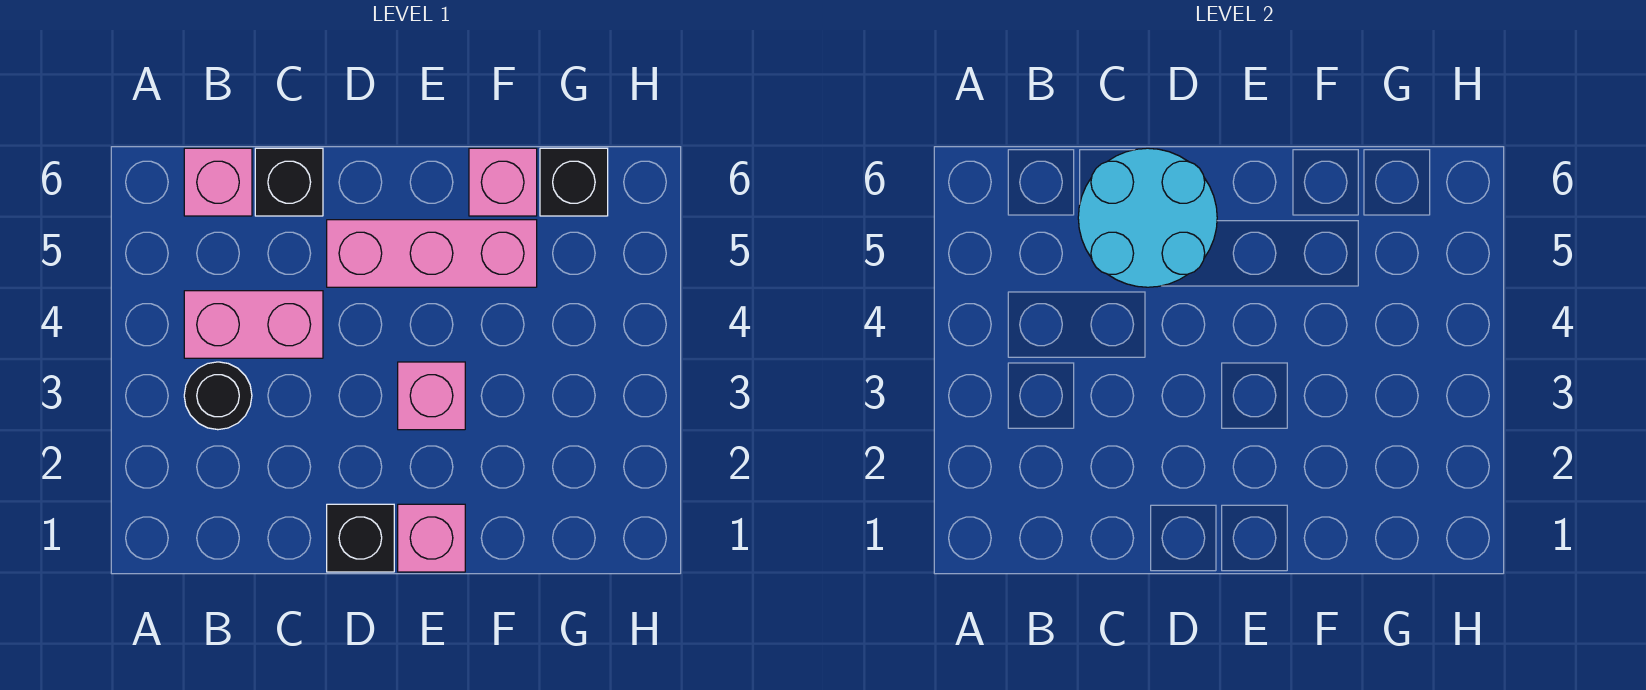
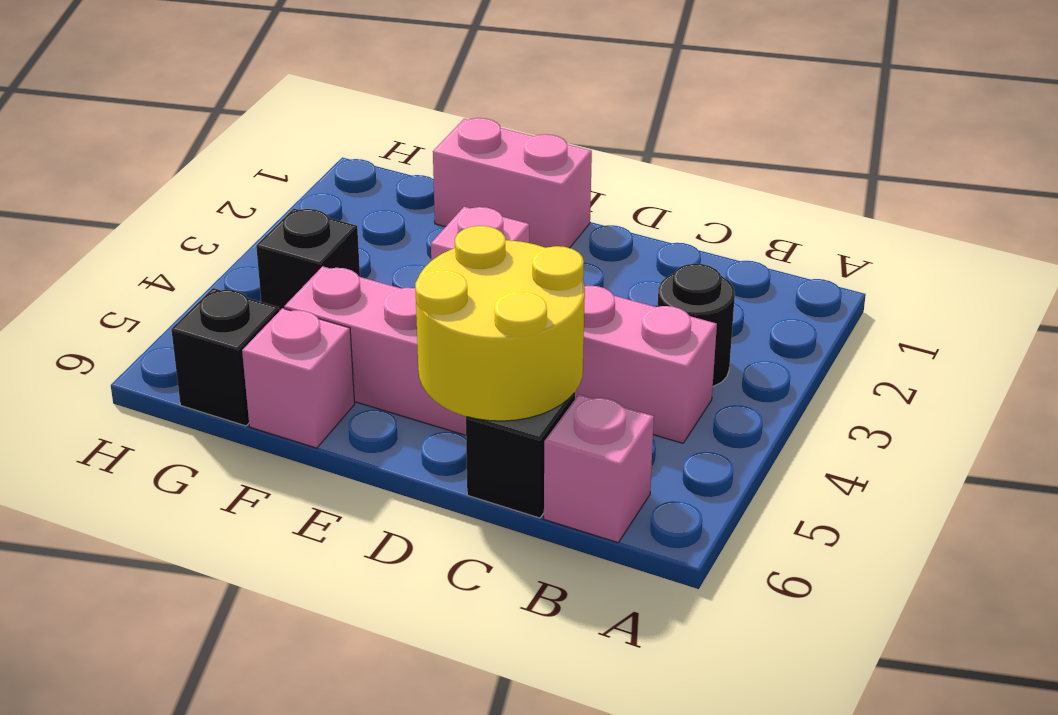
cyan round brick C5:D6 level 2 -> yellow round brick C5:D6 level 2
black brick D1 level 1 -> black brick G4 level 1
pink brick E1 level 1 -> pink brick E1:F1 level 1

